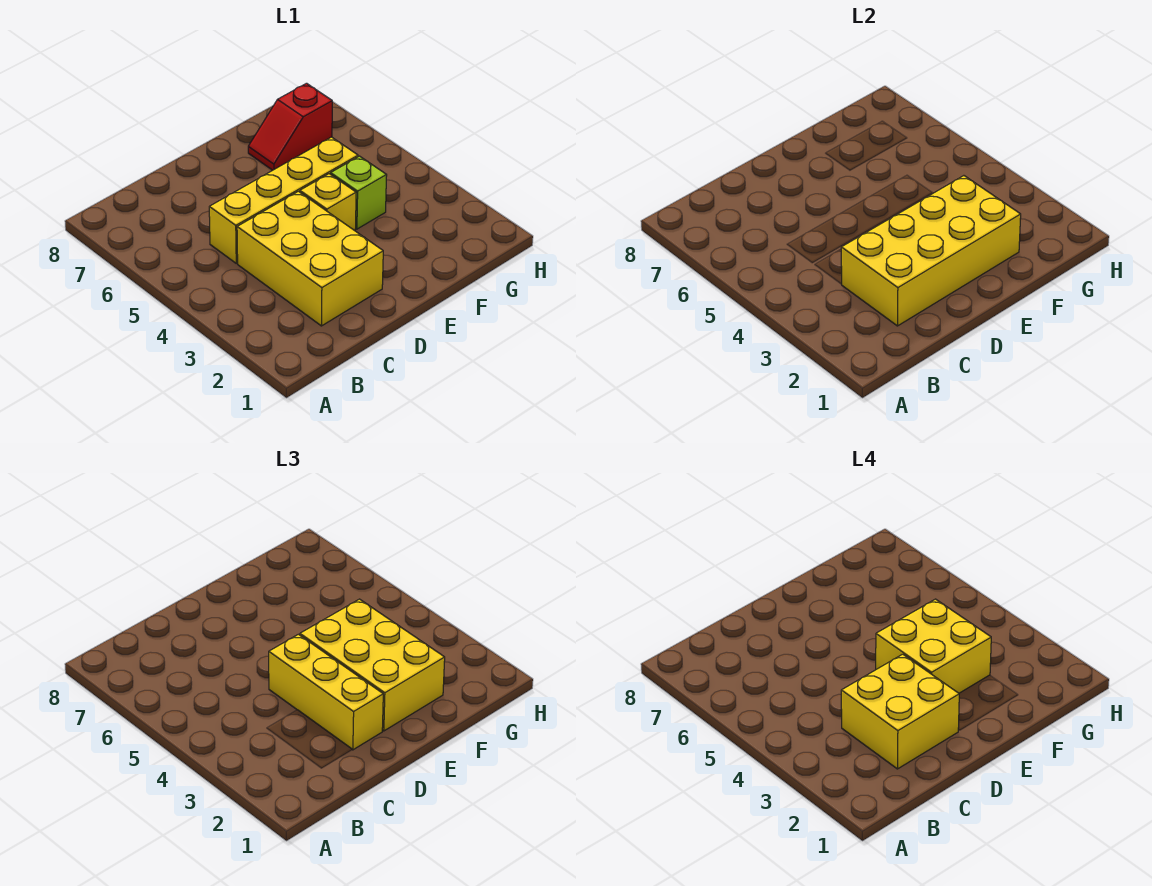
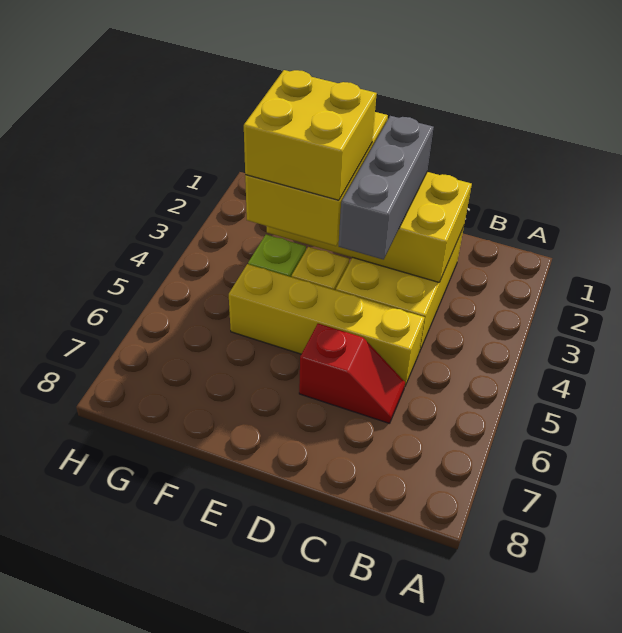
yellow brick C2:D3 level 4 -> none
yellow brick D2:D4 level 3 -> grey brick D2:D4 level 3
red slope F7:G7 level 1 top G -> red slope C6:D6 level 1 top D

